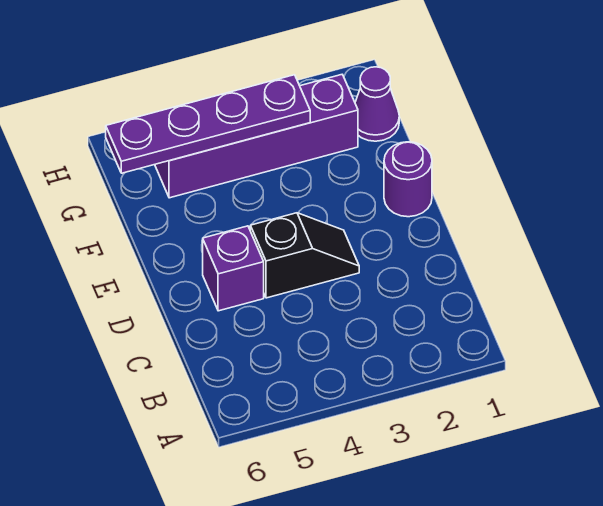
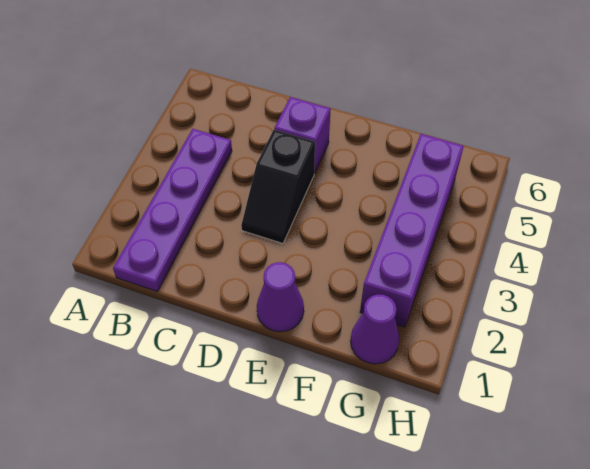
purple round brick E1 level 1 -> purple cone E1 level 1
purple plate G3:G6 level 2 -> purple plate B1:B4 level 1

